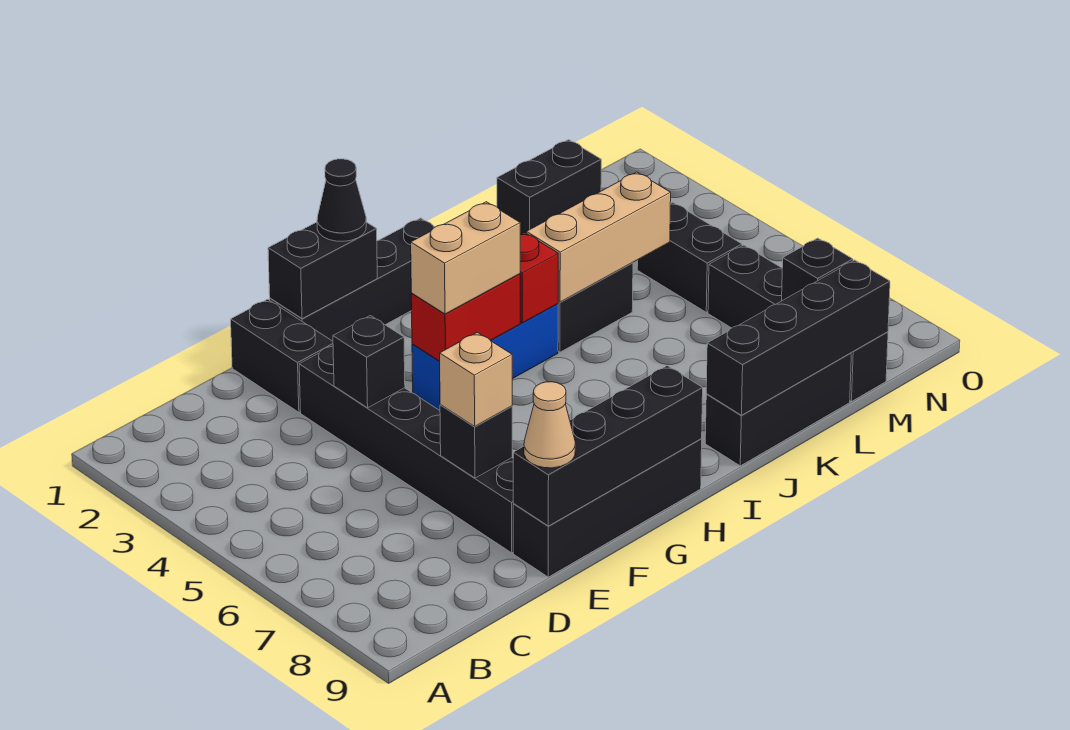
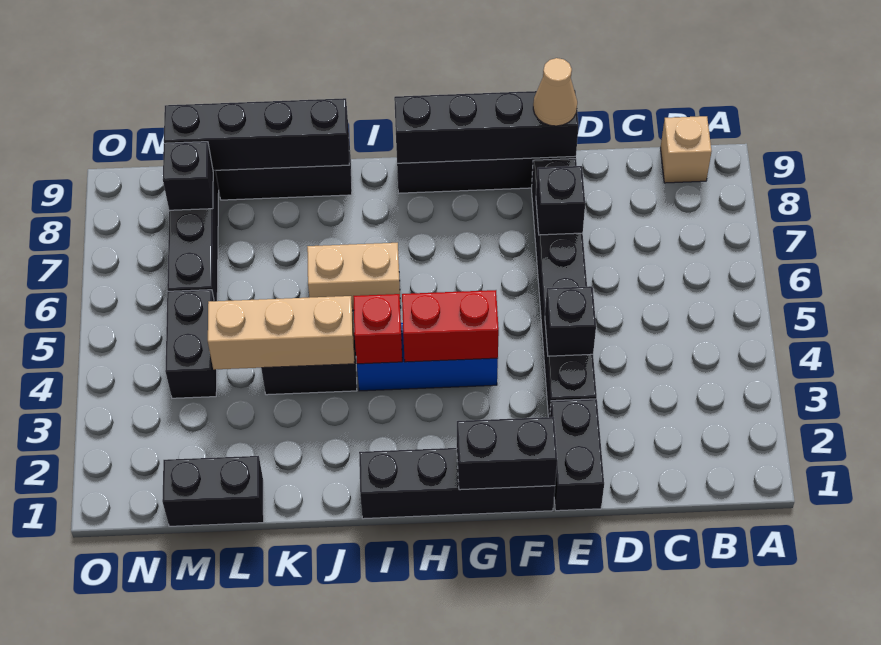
tan brick E7 level 3 -> tan brick B9 level 1
black cone G1 level 3 -> none
tan brick G4:H4 level 3 -> tan brick I6:J6 level 1

